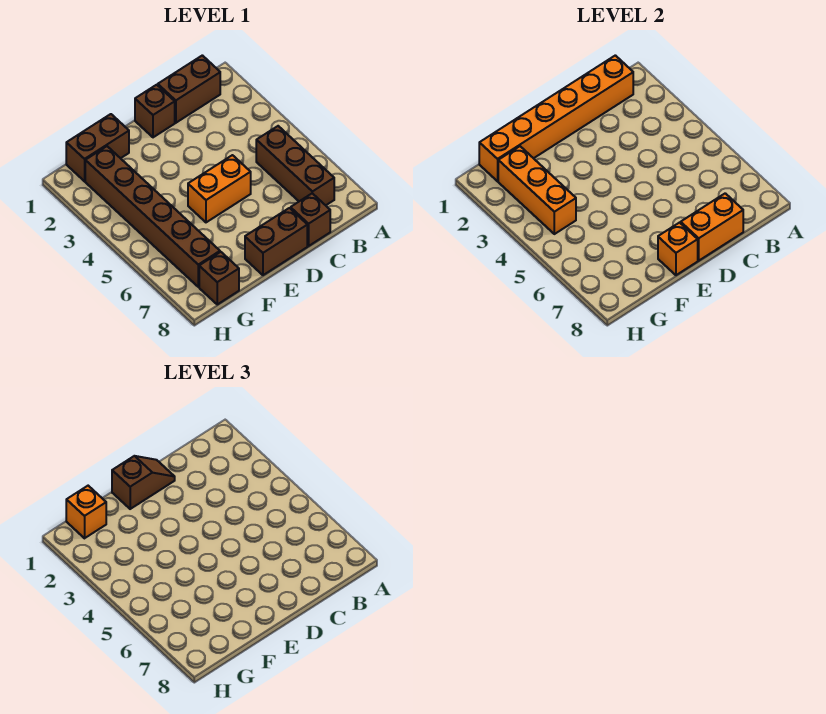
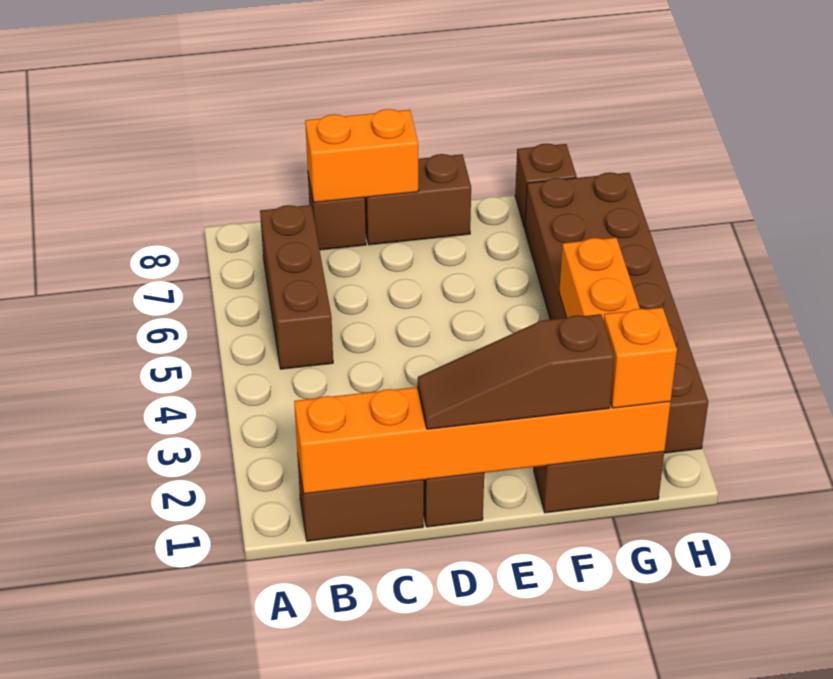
brown slope D1:E1 level 3 top E -> brown slope D1:F1 level 3 top F
orange brick D5:E5 level 1 -> none
orange brick E8 level 2 -> none
brown brick G2:G7 level 1 -> brown brick G2:H7 level 1

